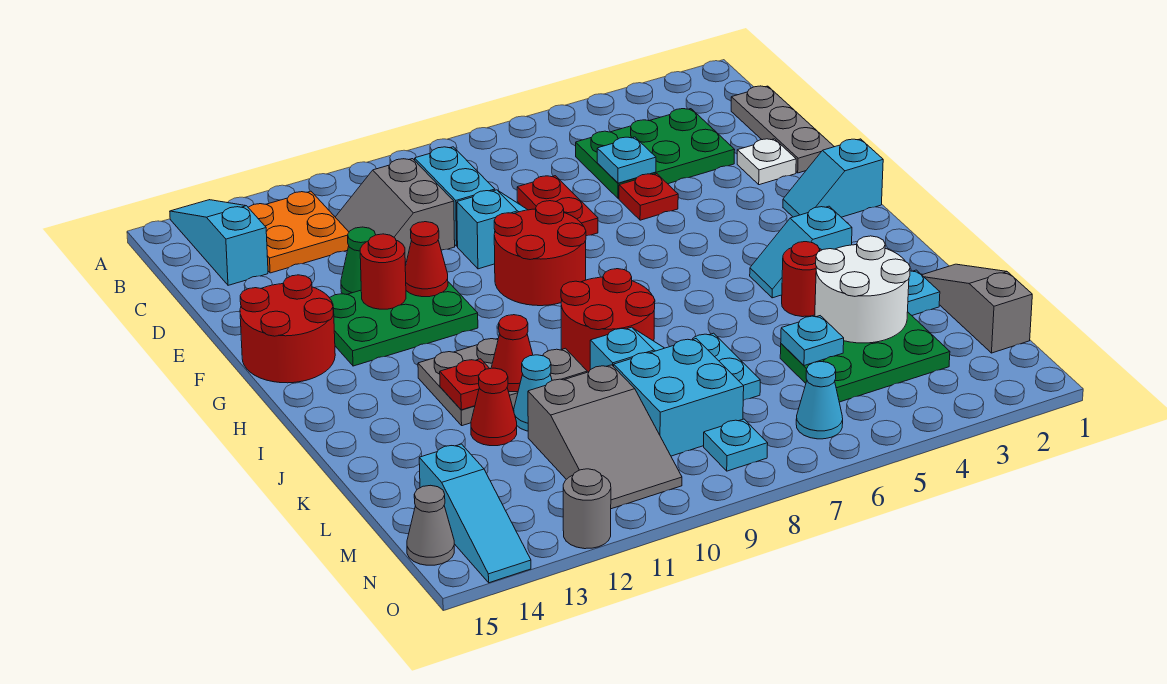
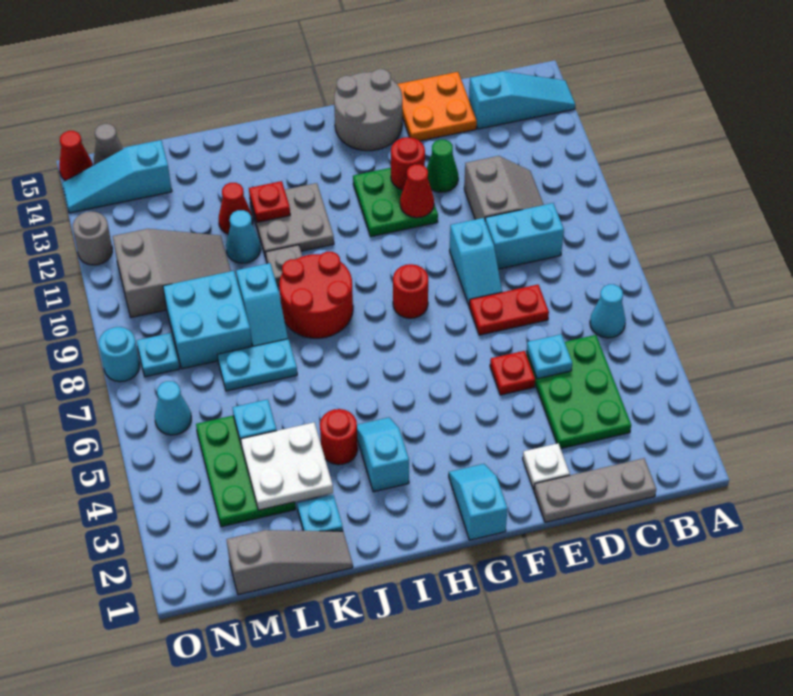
none -> cyan cone B6 level 1
orange plate B12:C13 level 1 -> orange plate D14:E15 level 1
grey slope C10:D11 level 1 top 10 -> grey slope C10:D11 level 1 top D
red round brick F8:G9 level 1 -> red round brick G8 level 1
green plate F11:G13 level 1 -> green plate F11:G12 level 1
red round brick F14:G15 level 1 -> grey round brick F14:G15 level 1
red cone J11 level 2 -> red cone O15 level 1
white round brick K3:L4 level 2 -> white plate K3:L4 level 2
grey slope L10:N11 level 1 top L -> grey slope L10:N11 level 1 top N
none -> cyan round brick O8 level 1

